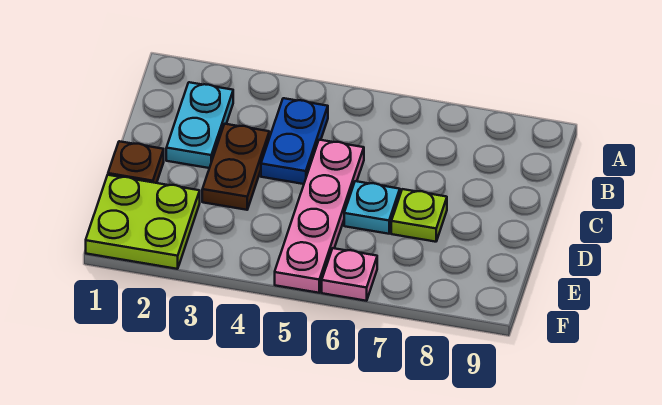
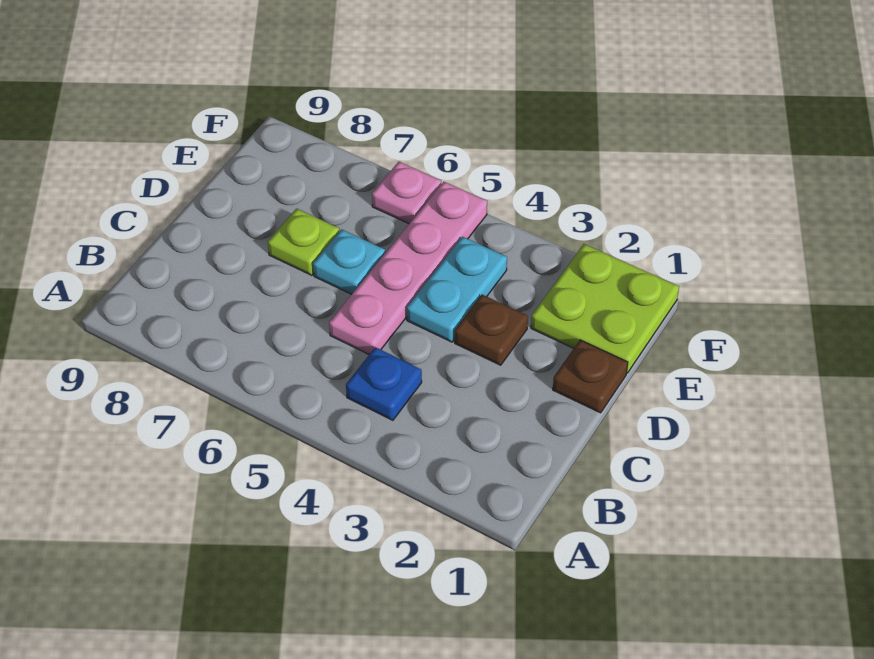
cyan plate B2:C2 level 1 -> cyan plate D4:E4 level 1
blue plate B4:C4 level 1 -> blue plate B4 level 1
brown plate C3:D3 level 1 -> brown plate D3 level 1

